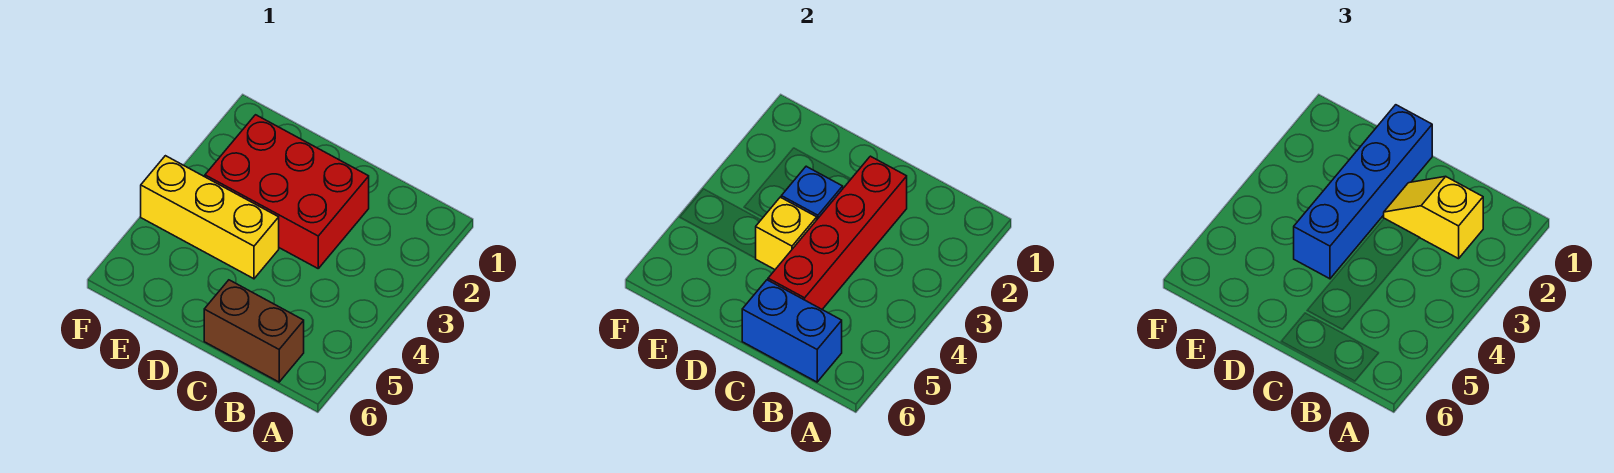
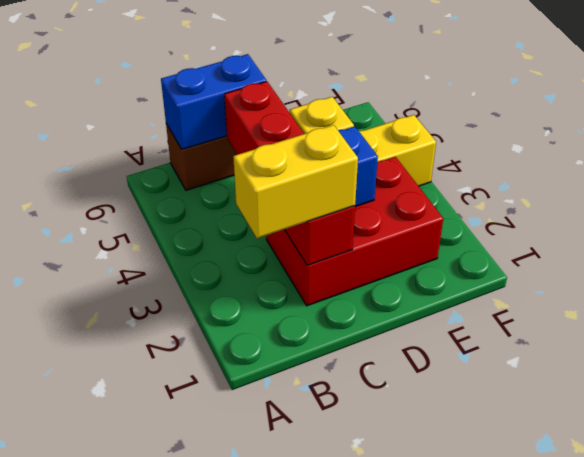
yellow slope B2:C2 level 3 top B -> yellow brick B2:C2 level 3
blue brick D1:D4 level 3 -> none

